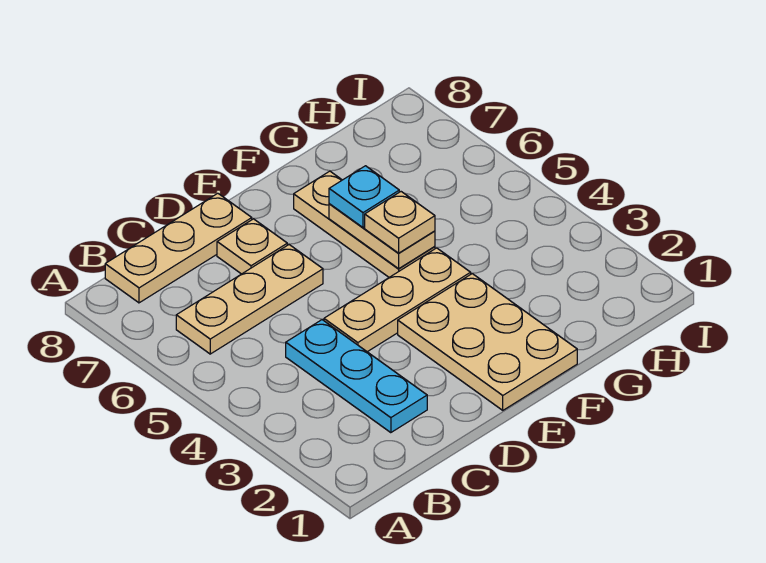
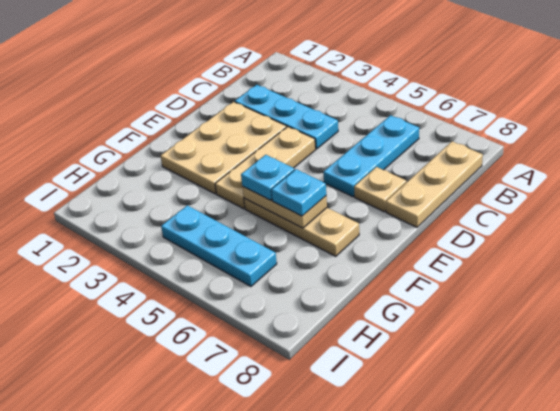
tan plate B6:D6 level 1 -> cyan plate B6:D6 level 1
tan plate E1:F3 level 1 -> tan plate D2:F3 level 1
tan plate F5 level 3 -> cyan plate F5 level 3
none -> cyan plate H4:H6 level 1

